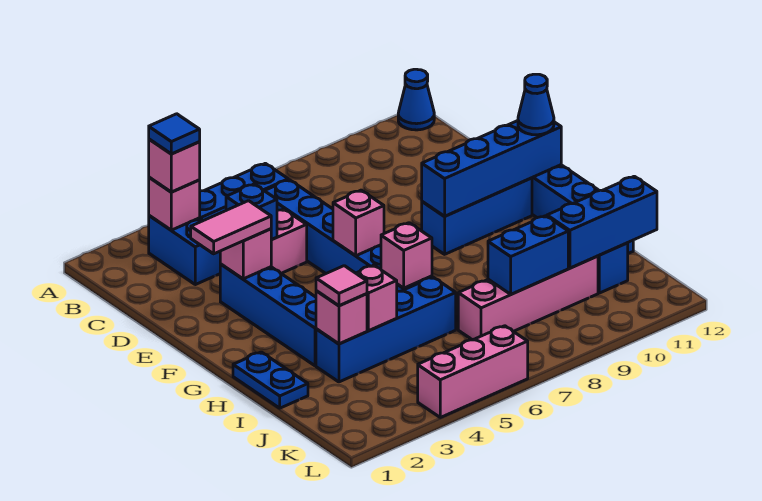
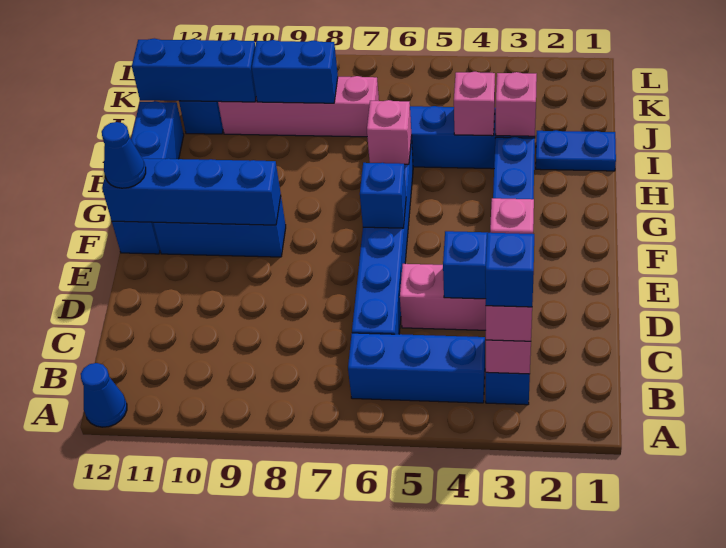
blue tile B3 level 4 -> blue brick B3 level 4
pink tile E2:E3 level 3 -> none
pink brick F6 level 2 -> blue brick F6 level 2
blue plate H1:I1 level 1 -> blue plate I1:I2 level 1
pink tile I3 level 3 -> none
pink brick L4:L6 level 1 -> none

